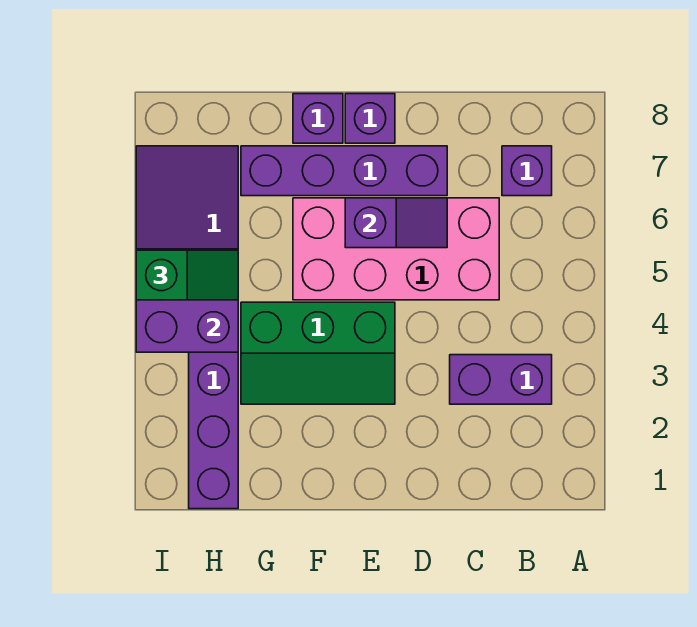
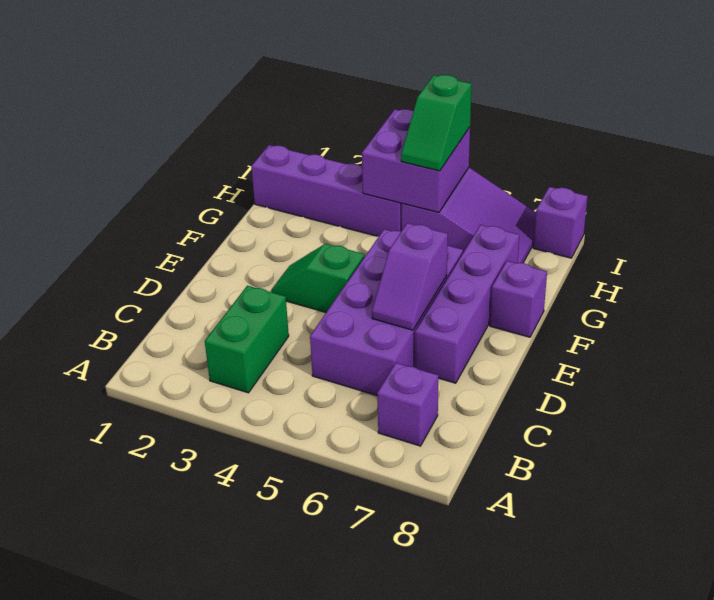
purple brick B3:C3 level 1 -> green brick B3:C3 level 1
pink brick C5:F6 level 1 -> purple brick C5:F6 level 1
green slope E3:G4 level 1 top 4 -> green slope E3:E4 level 1 top 4
purple brick E8 level 1 -> purple brick I8 level 1

